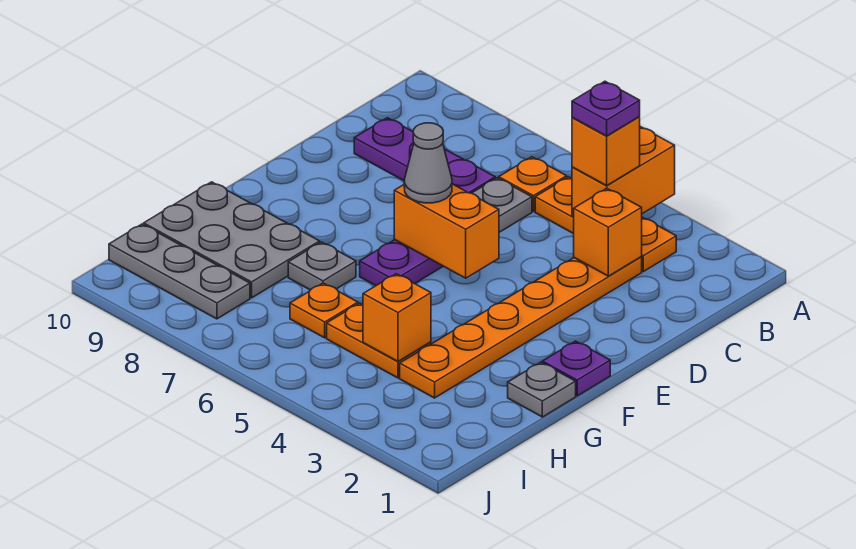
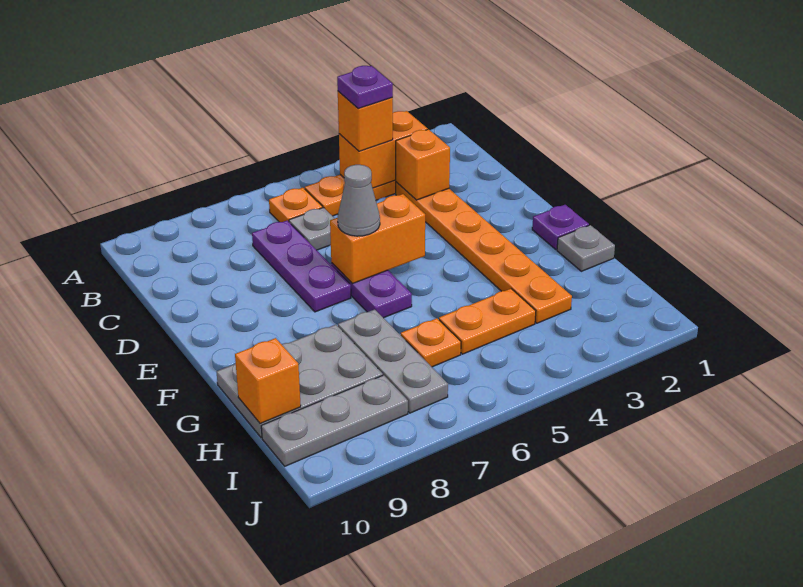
orange brick A4:B4 level 2 -> orange brick B3:B4 level 2
purple plate C7:C9 level 1 -> purple plate C7:E7 level 1
grey plate G7 level 1 -> grey plate G7:I7 level 1
orange brick H4 level 2 -> orange brick H10 level 2

